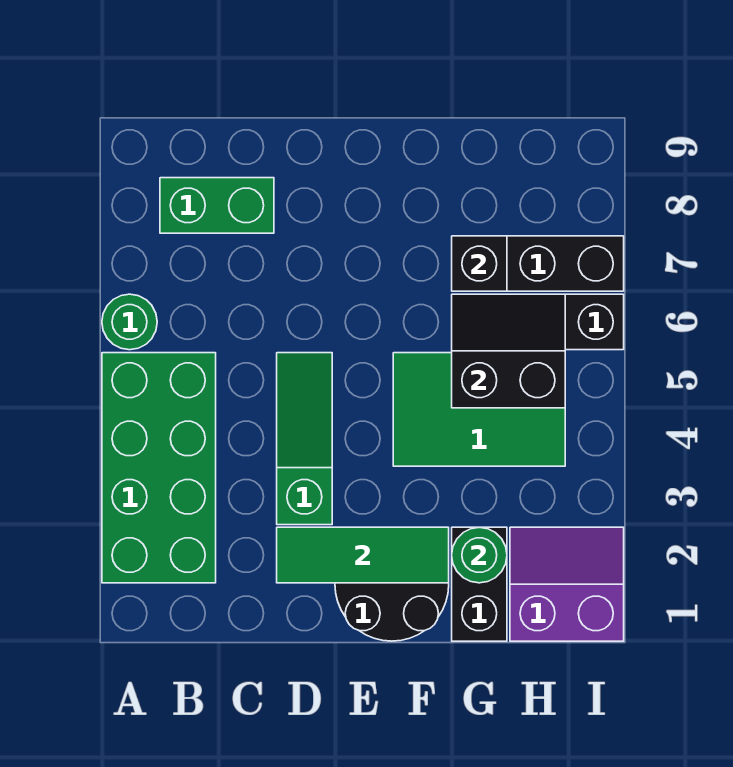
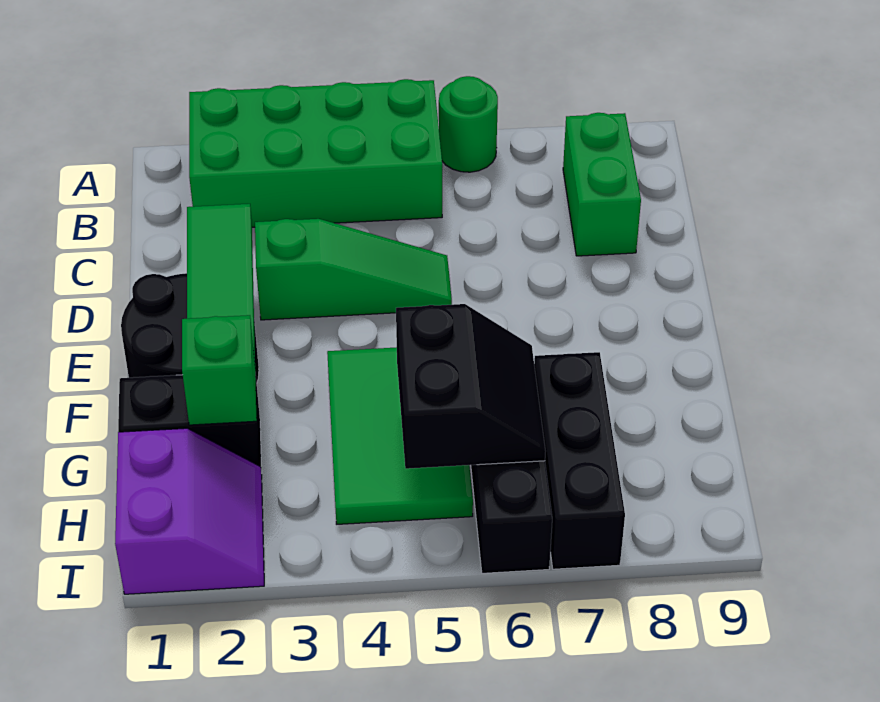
green round brick G2 level 2 -> green brick G2 level 2
black brick G7 level 2 -> none

